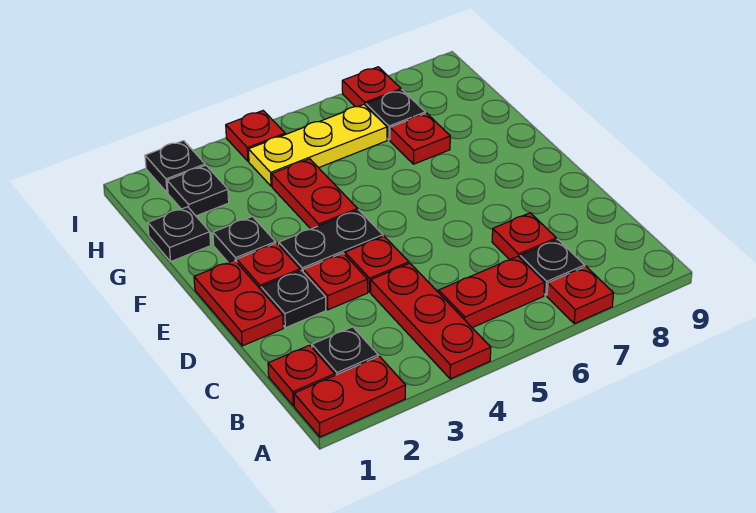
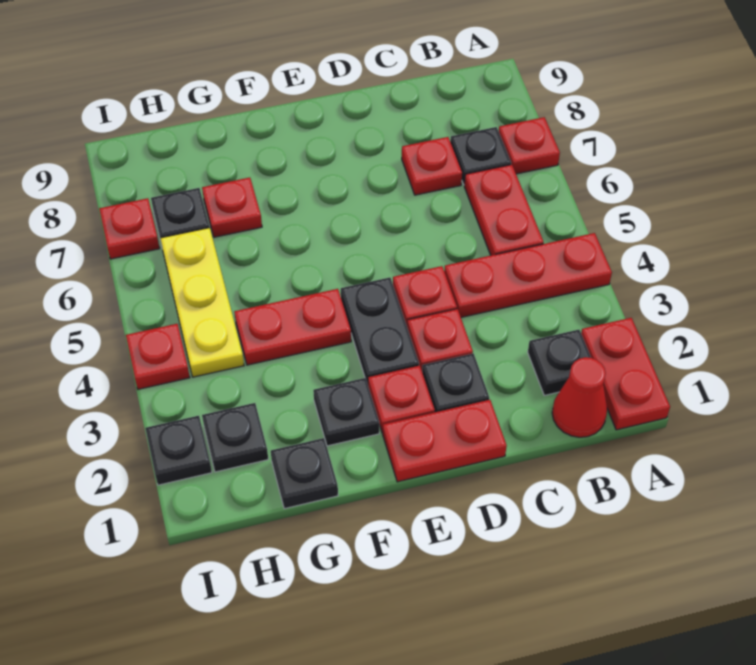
red plate B1 level 1 -> red cone B1 level 1

